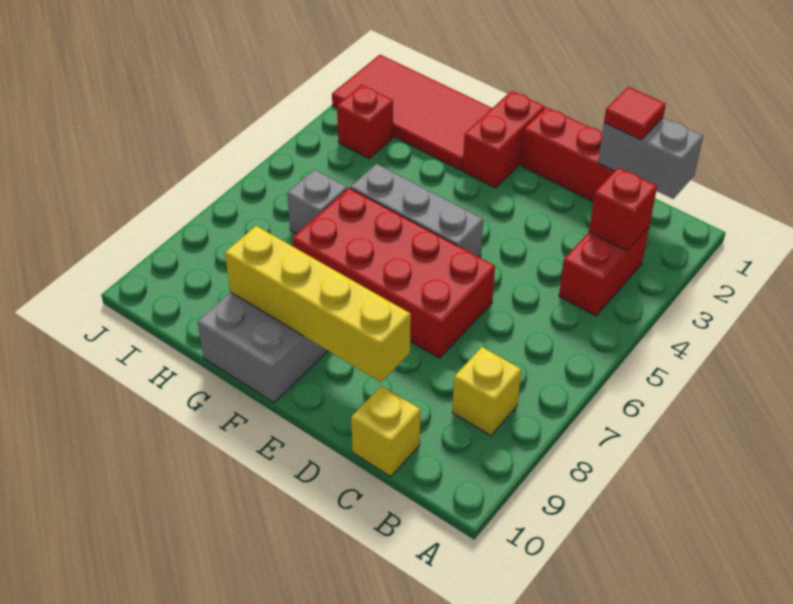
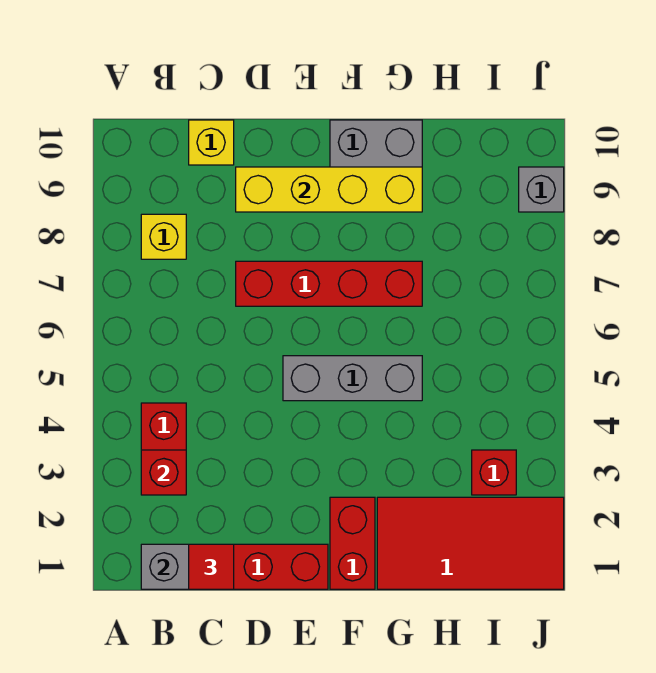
red brick D6:G7 level 1 -> red brick D7:G7 level 1
grey brick H6 level 1 -> grey brick J9 level 1

